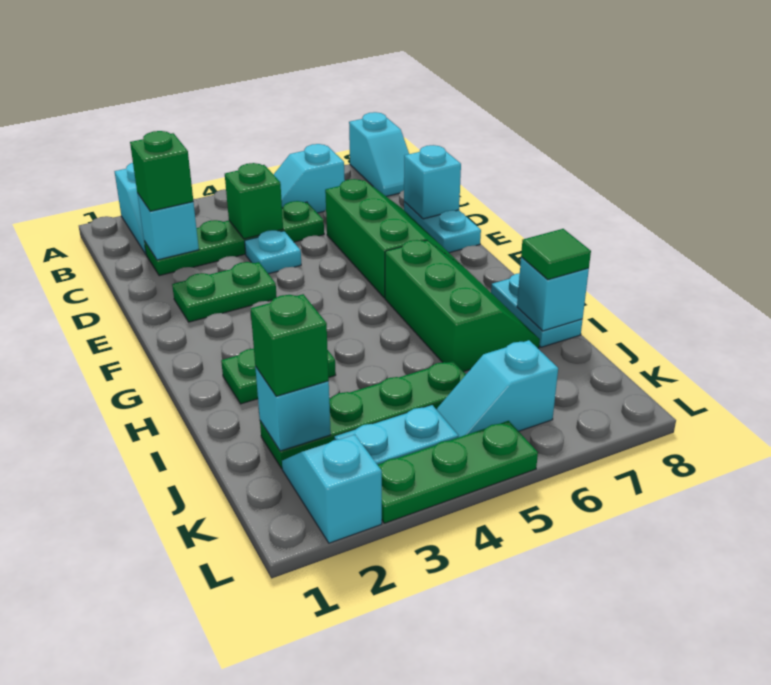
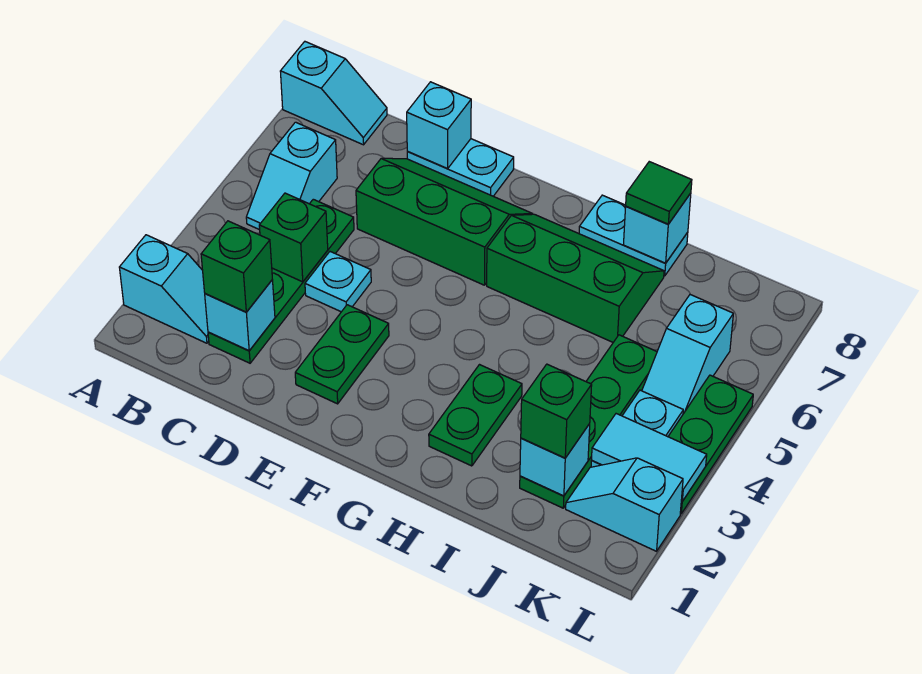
none -> cyan tile K3:L3 level 2

